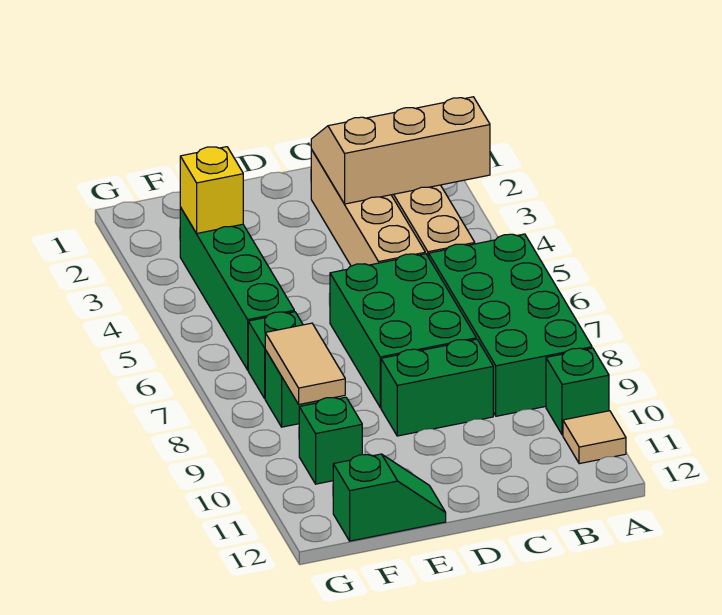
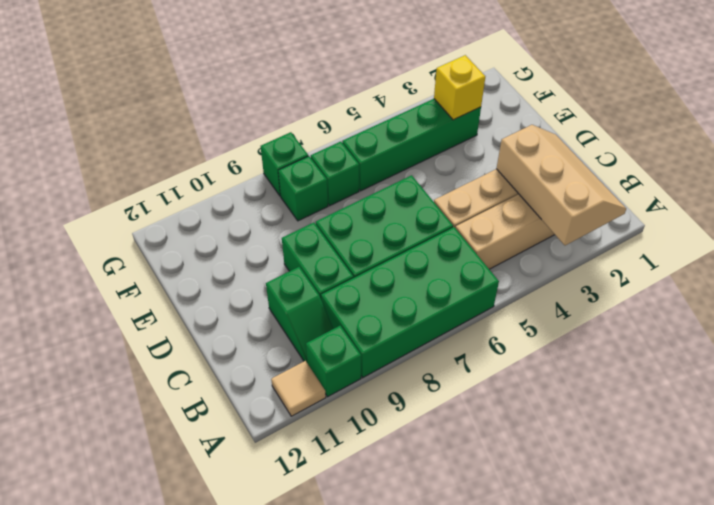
green slope E12:F12 level 1 top F -> green slope B10:C10 level 1 top C
tan tile F8:F9 level 2 -> none
green brick F10 level 1 -> green brick G8 level 1

